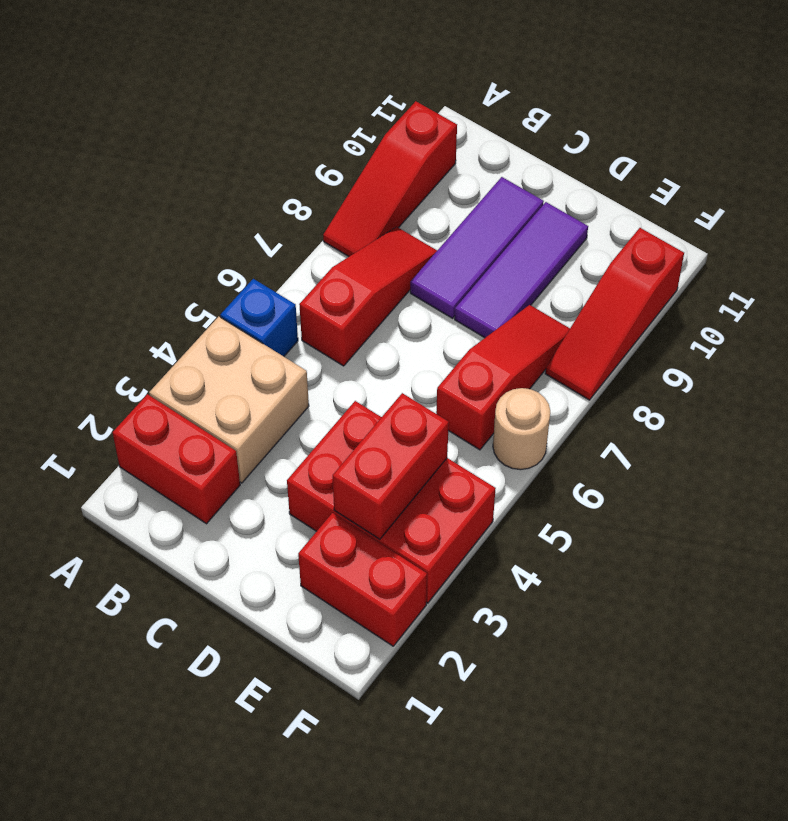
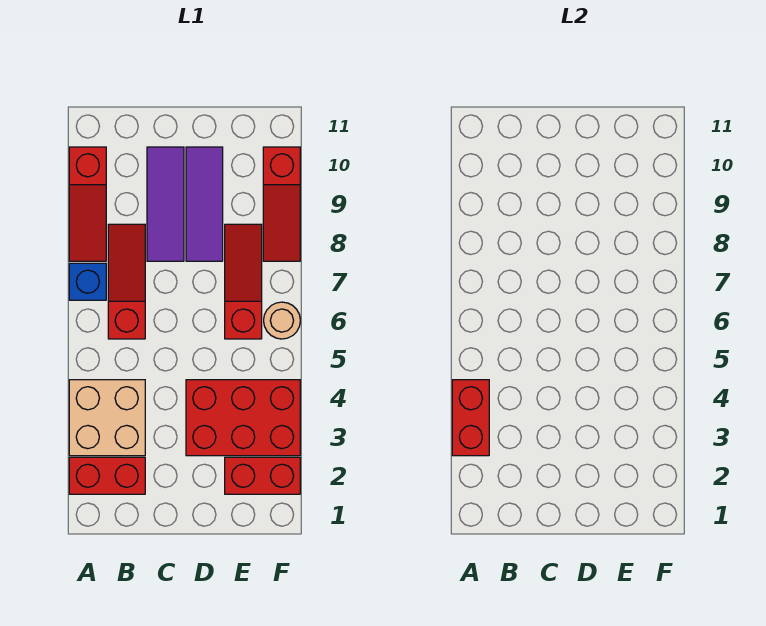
blue brick A5 level 1 -> blue brick A7 level 1
red brick E3:E4 level 2 -> red brick A3:A4 level 2

